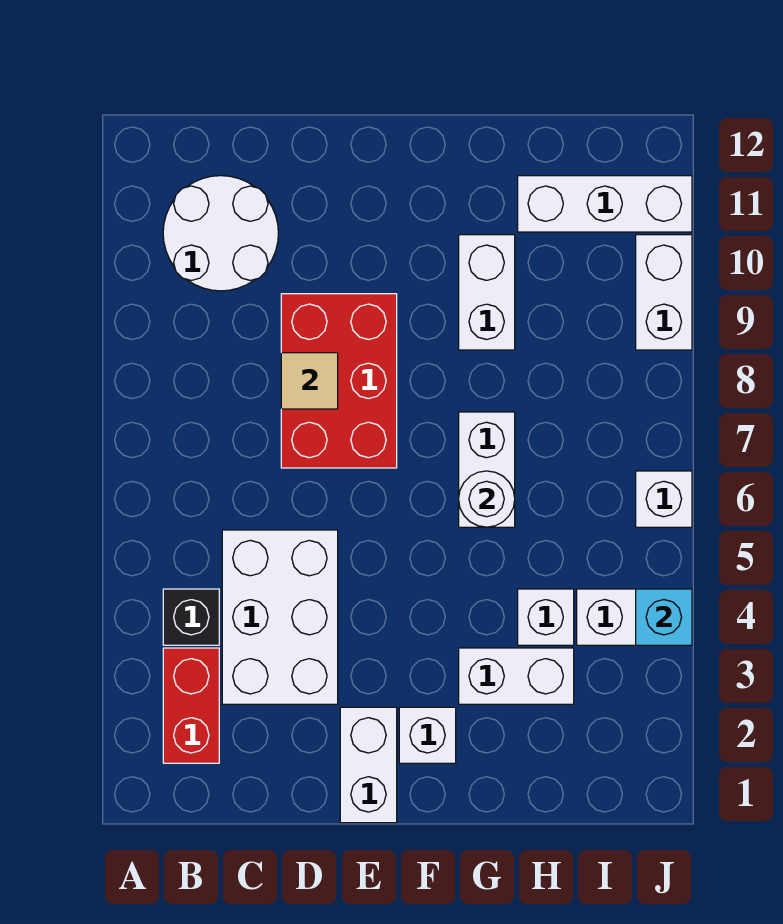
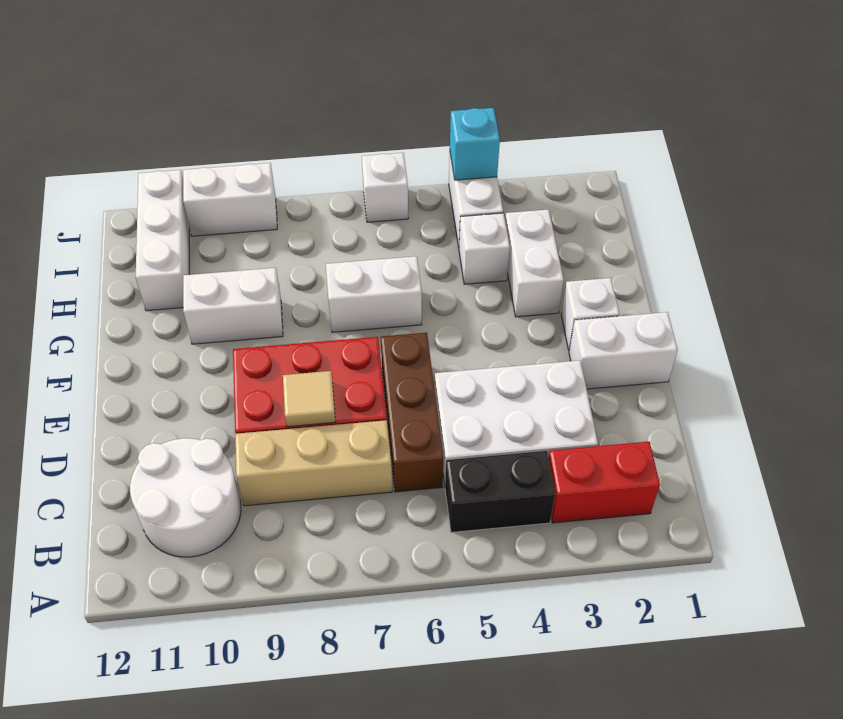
black brick B4 level 1 -> black brick B4:B5 level 1
none -> brown brick C6:E6 level 1
none -> tan brick C7:C9 level 1
white round brick G6 level 2 -> none

